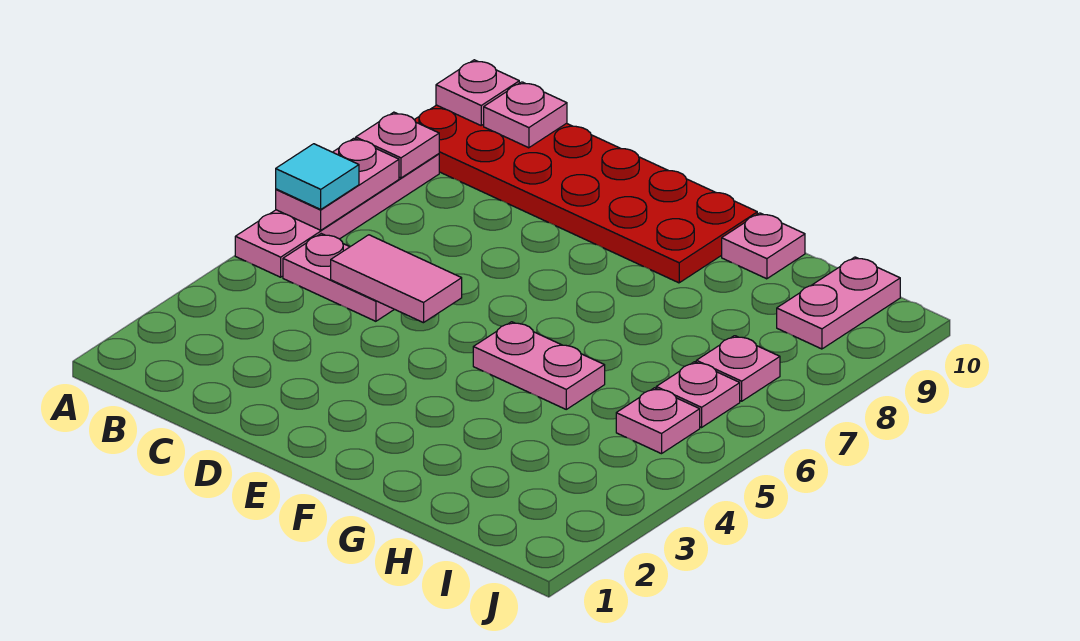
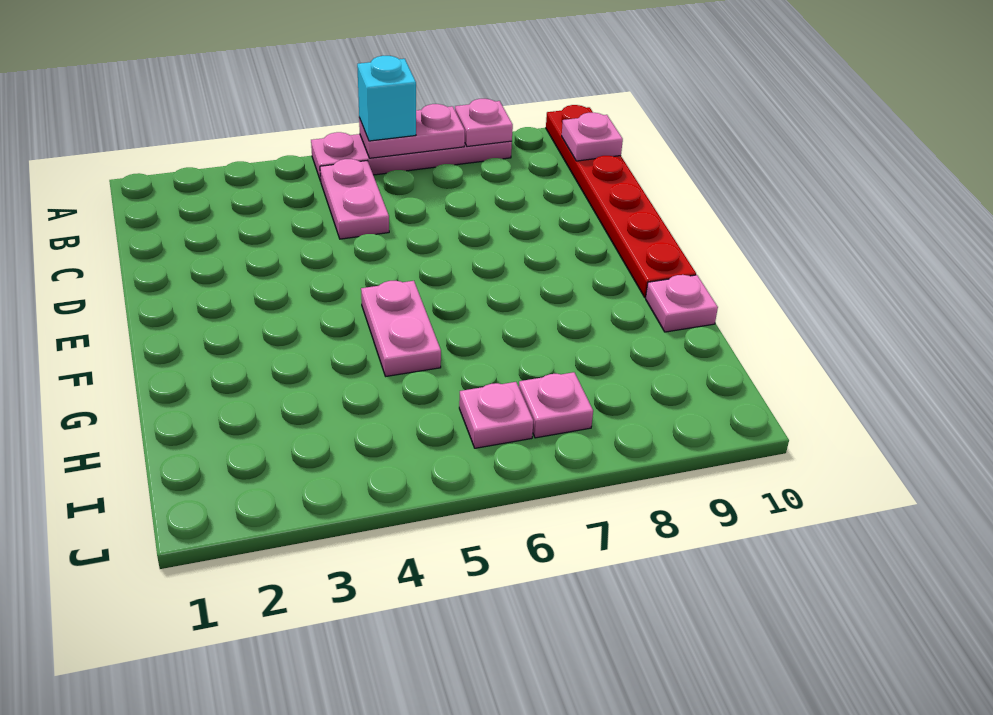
cyan tile A6 level 3 -> cyan brick A6 level 3
red plate A9:F10 level 1 -> red plate A10:F10 level 1
pink plate A10 level 2 -> none
pink tile C5:D5 level 2 -> none
pink plate I5 level 1 -> none
pink plate I9:I10 level 1 -> none

